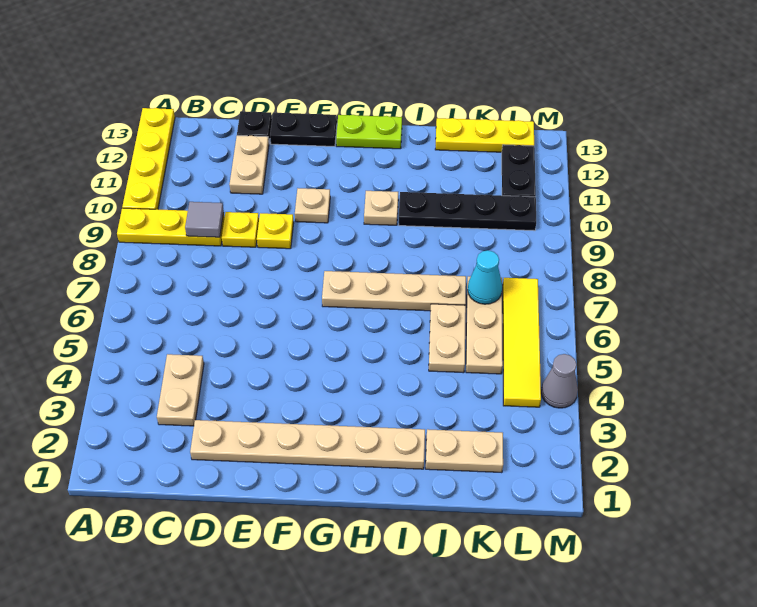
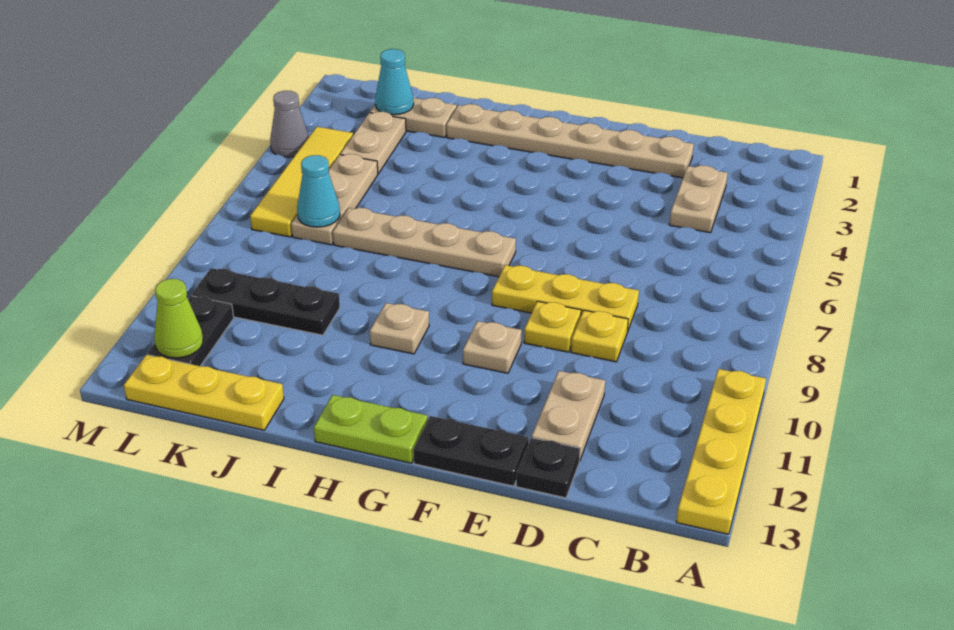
yellow plate A9:C9 level 1 -> yellow plate D8:F8 level 1
grey tile C9 level 2 -> none
black plate I10:L10 level 1 -> black plate J10:L10 level 1
tan plate J5:J6 level 1 -> tan plate K3:K4 level 1
none -> cyan cone K2 level 2
none -> lime cone L12 level 2

